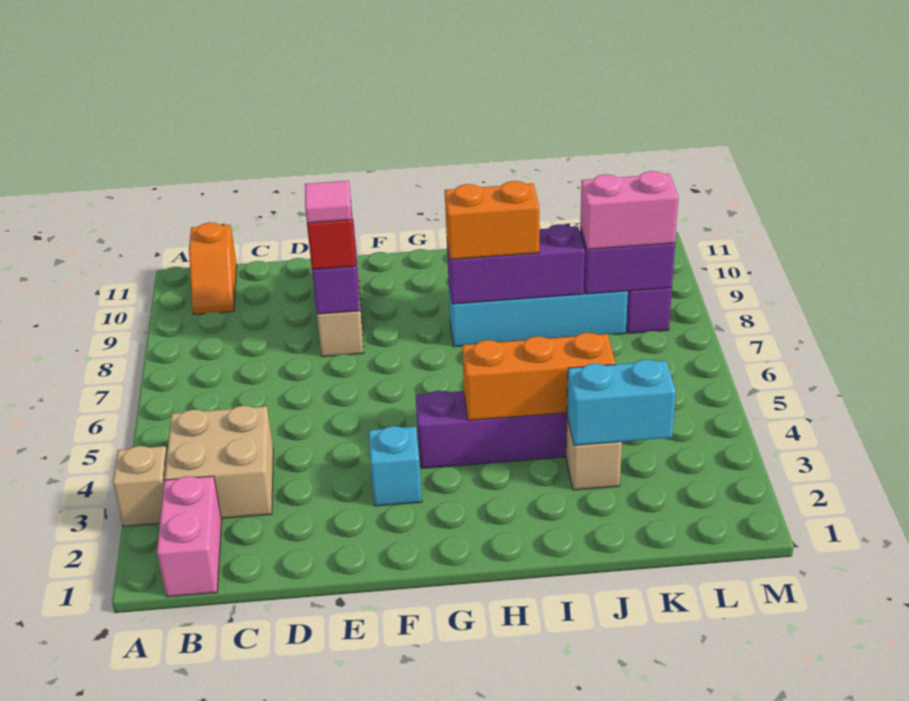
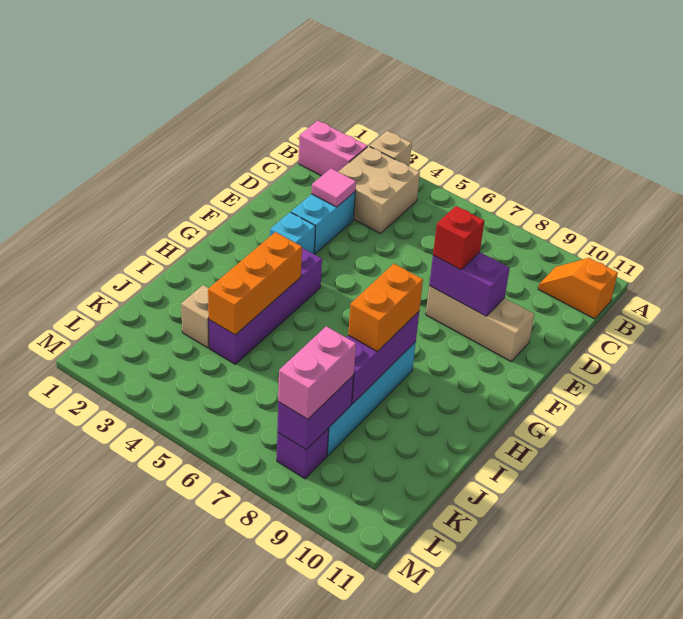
pink tile E8 level 4 -> pink tile D3 level 2
cyan brick J3:K3 level 2 -> cyan brick D3:E3 level 1

